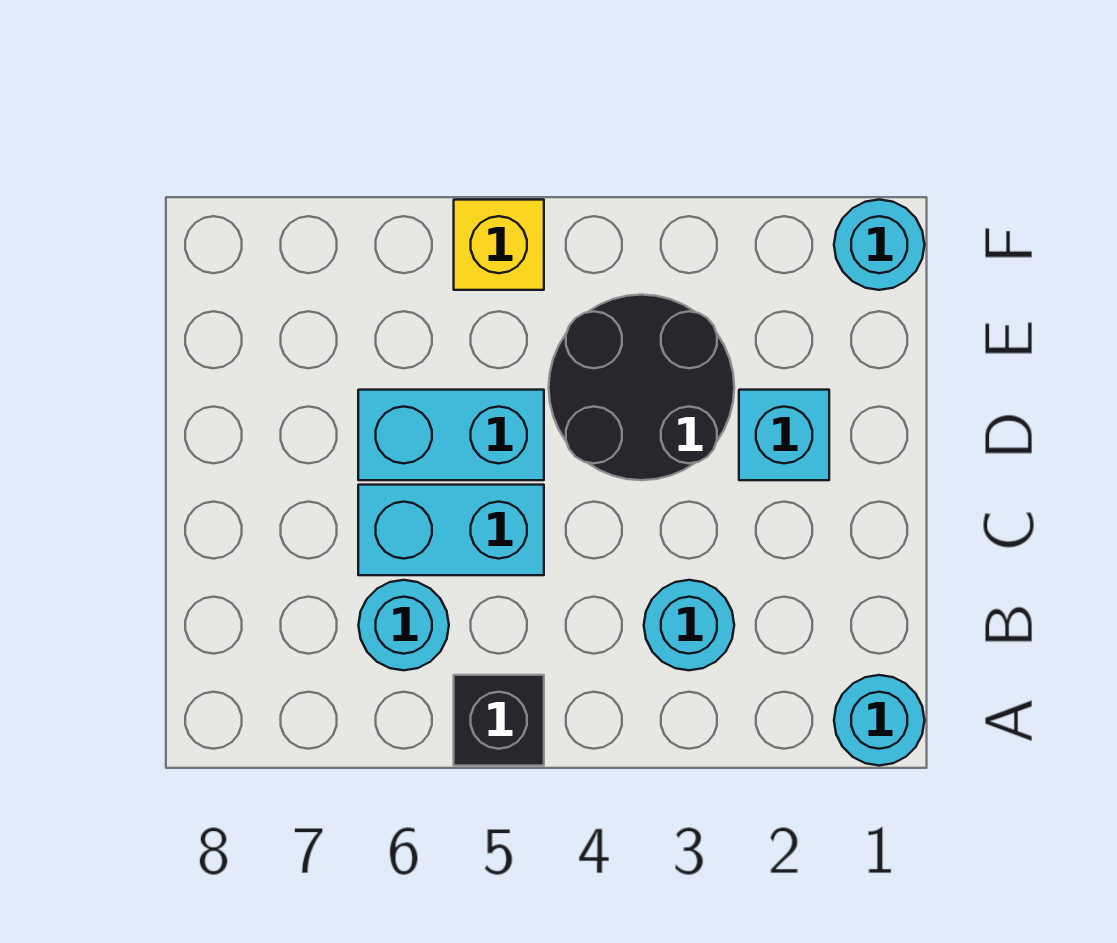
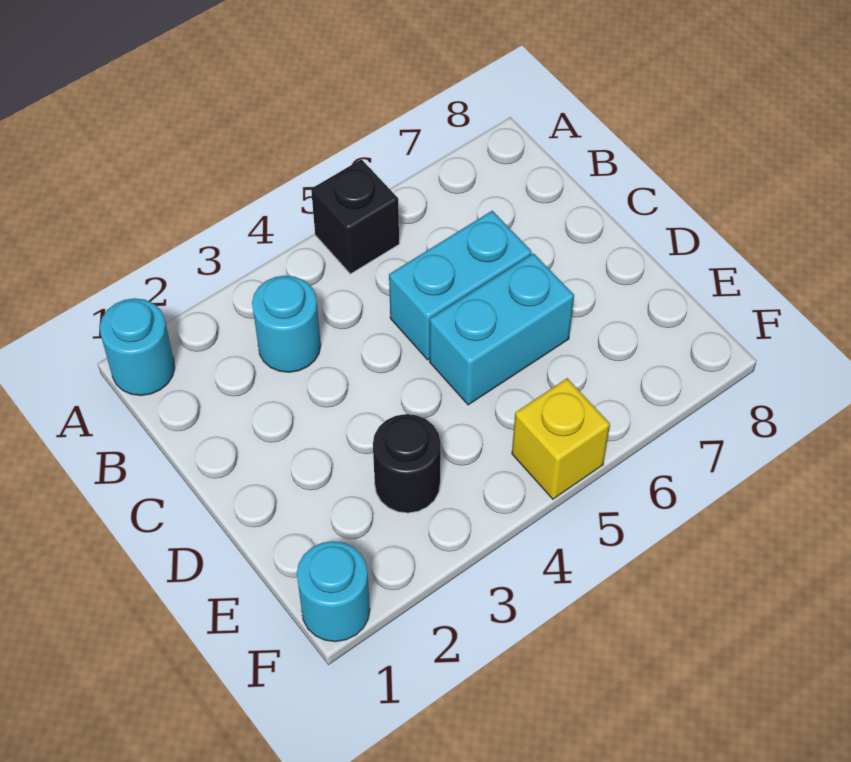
cyan round brick B6 level 1 -> none
cyan brick D2 level 1 -> none
black round brick D3:E4 level 1 -> black round brick E3 level 1

